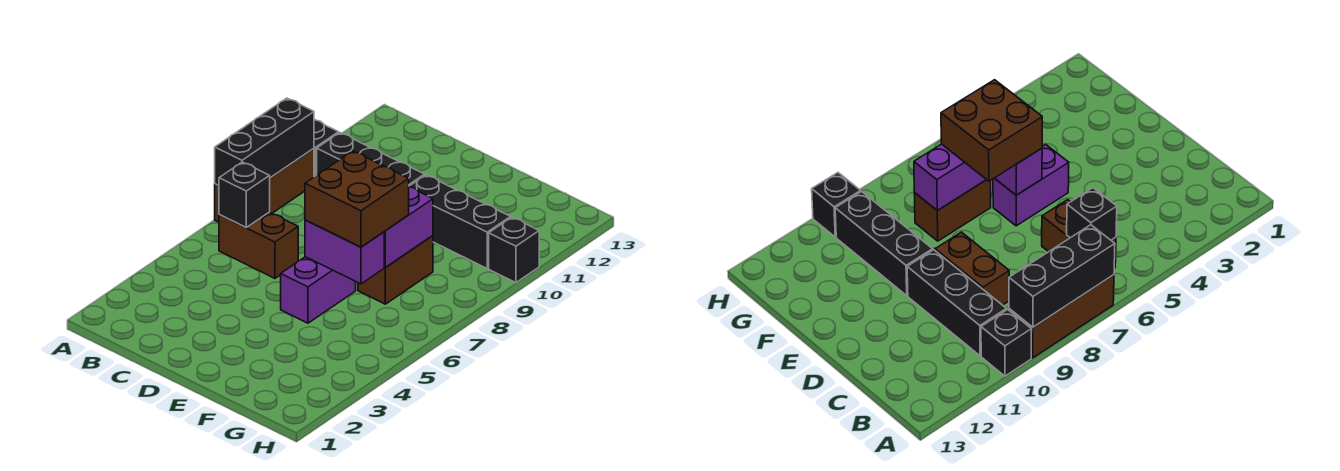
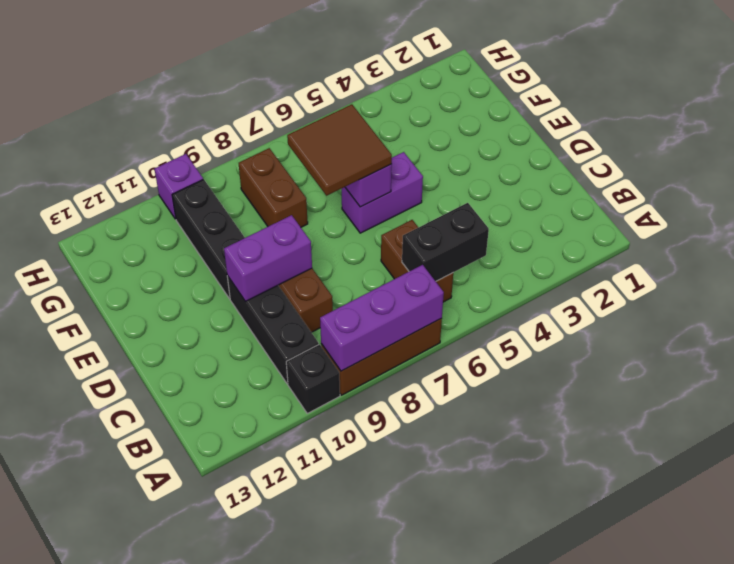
black brick A7:A9 level 2 -> purple brick A7:A9 level 2
black brick B6 level 2 -> black brick B5:B6 level 2
brown brick E6:F7 level 3 -> brown tile E6:F7 level 3
brown brick F7:F8 level 1 -> brown brick F8:G8 level 1
purple brick F7:F8 level 2 -> purple brick D9:D10 level 2
black brick H10 level 1 -> purple brick H10 level 1

